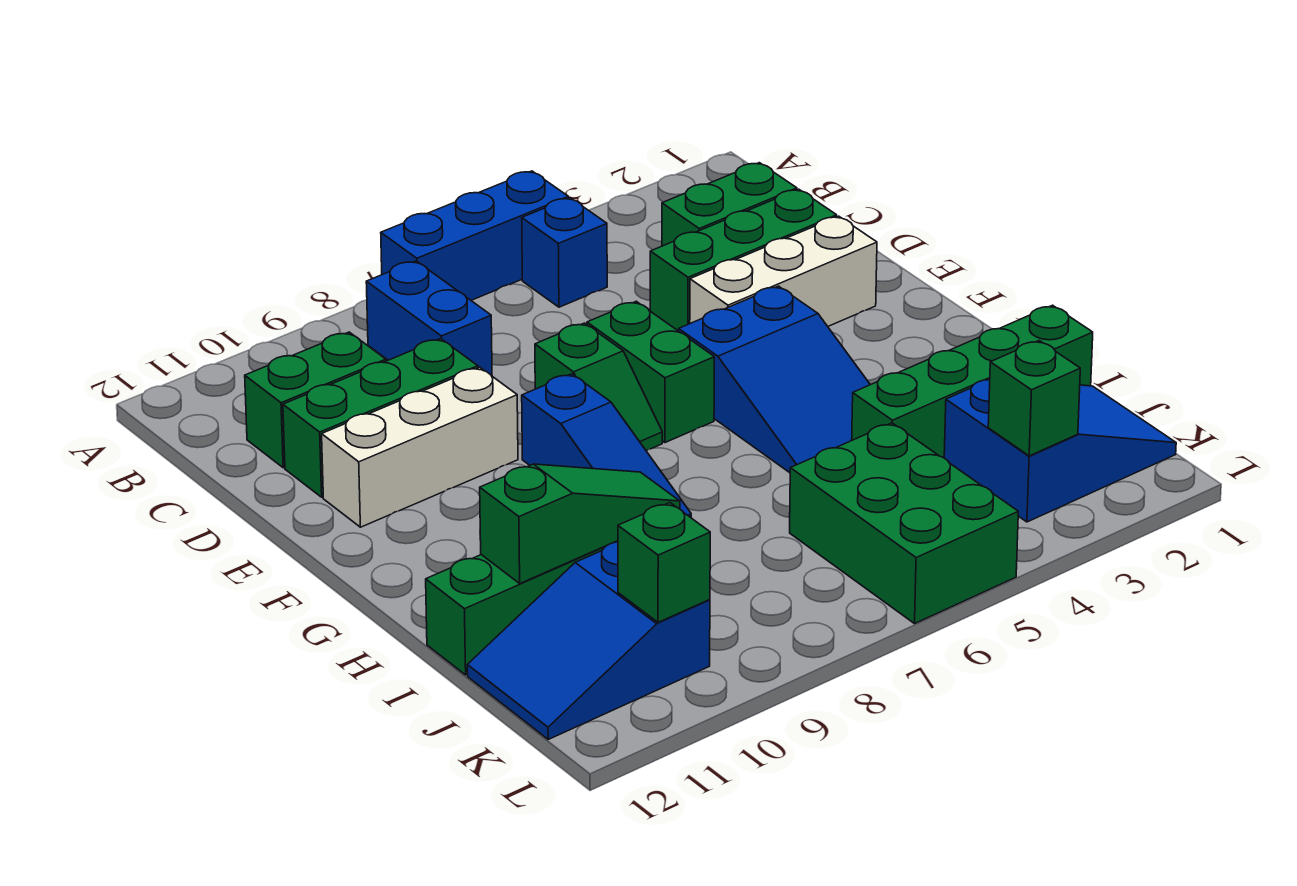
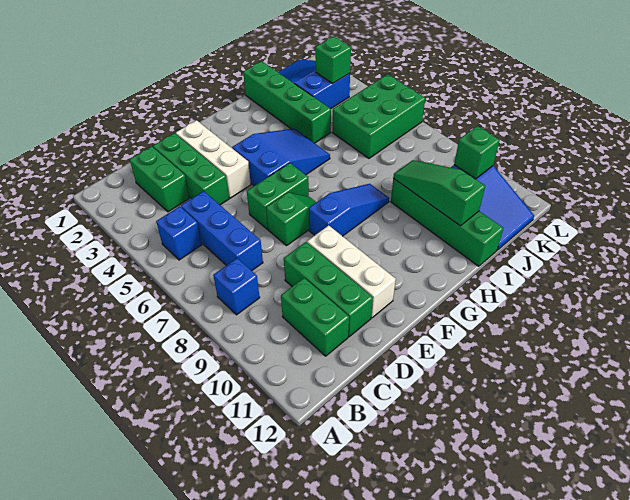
blue brick A5:A7 level 1 -> blue brick C5:C7 level 1
blue brick B8:C8 level 1 -> blue brick B8 level 1

